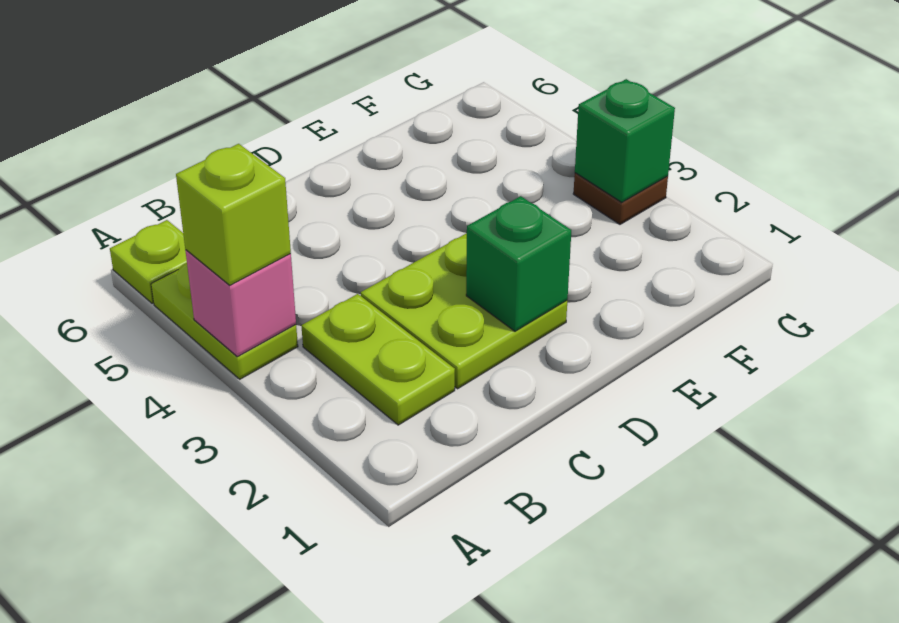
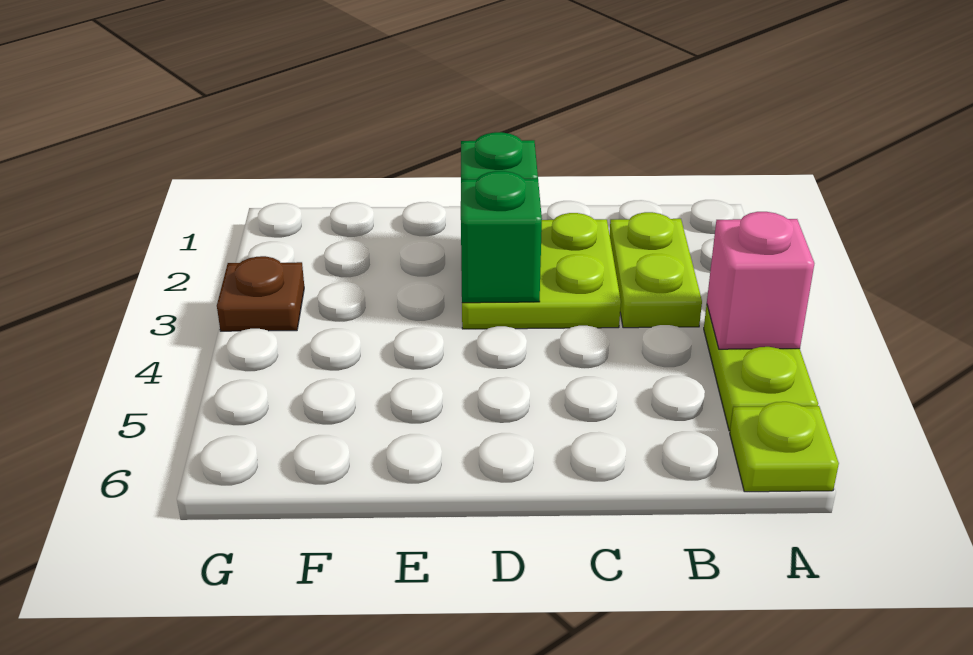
lime brick A4 level 3 -> none
green brick G3 level 2 -> green brick D3 level 2

